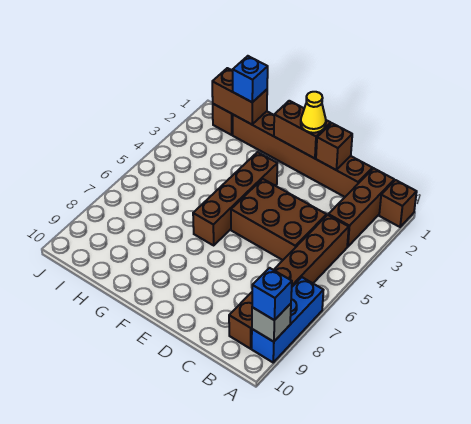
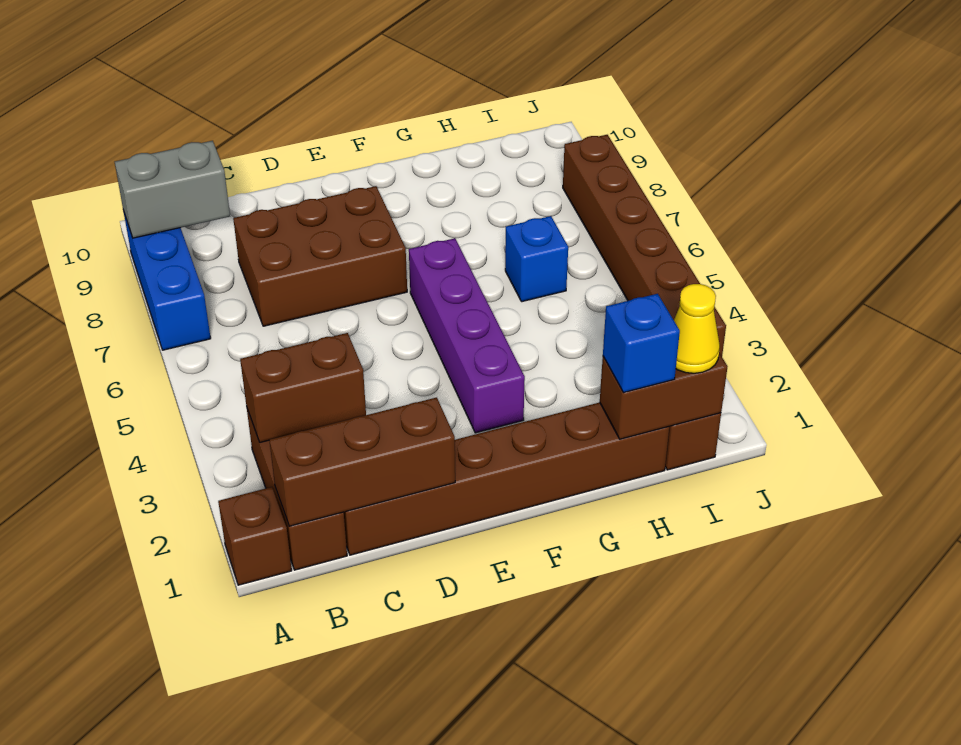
grey brick A9 level 2 -> grey brick A9:B9 level 2
blue brick A9 level 3 -> blue brick H6 level 1
brown brick B4:B9 level 1 -> brown brick J3:J8 level 1
brown brick C4:E5 level 1 -> brown brick C7:E8 level 1
brown brick D1 level 2 -> brown brick B1:D1 level 2
brown brick E1:F1 level 2 -> brown brick B3:C3 level 2
yellow cone E1 level 3 -> yellow cone I1 level 3
brown brick F3:F6 level 1 -> purple brick F3:F6 level 1

